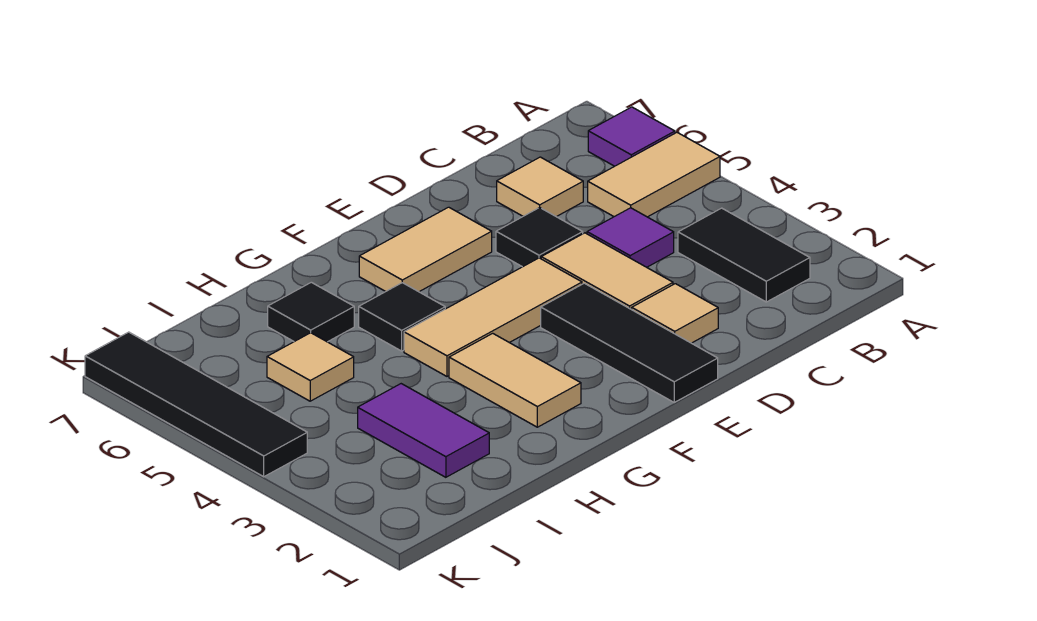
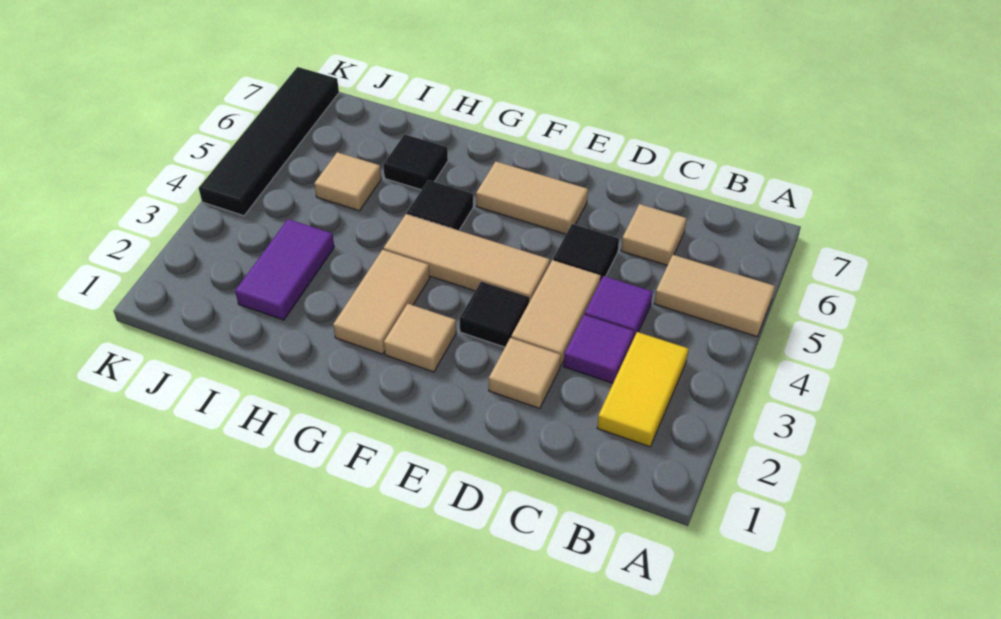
purple tile A6 level 1 -> purple tile C3 level 1
black tile B2:B3 level 1 -> yellow tile B2:B3 level 1
black tile E1:E3 level 1 -> black tile E3 level 1
none -> tan tile F2 level 1

